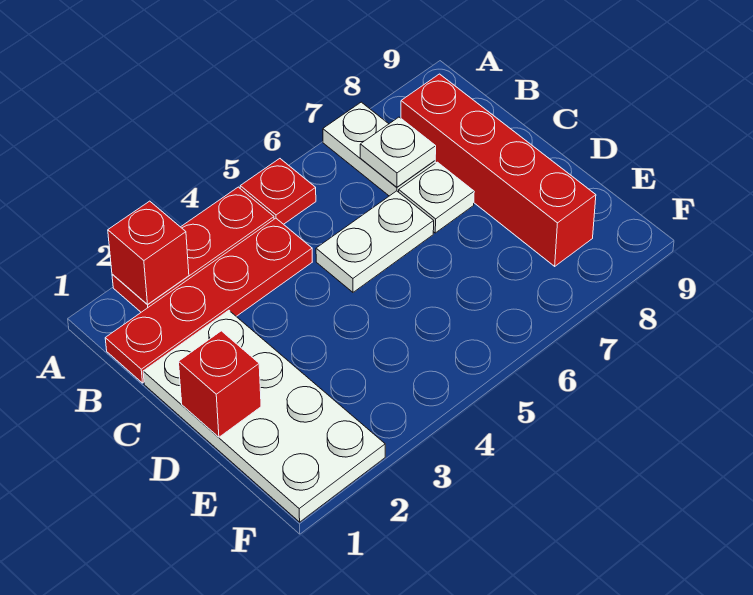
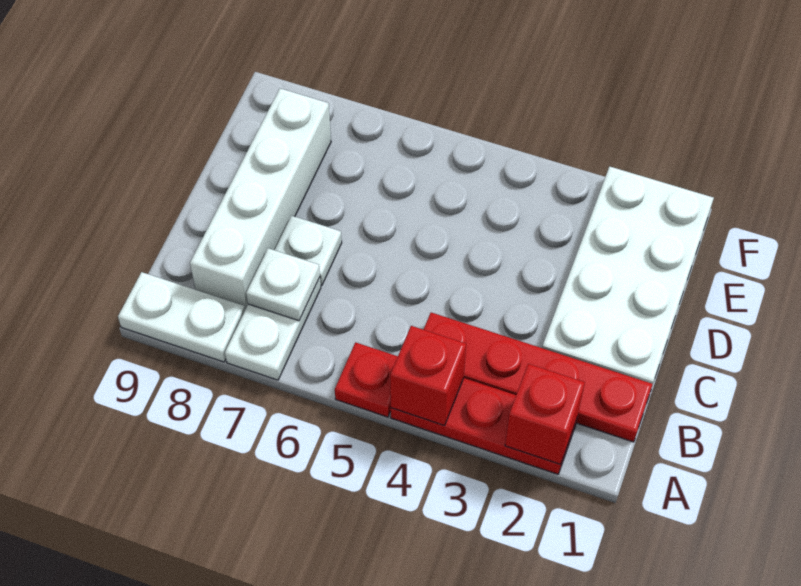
red brick B8:E8 level 1 -> white brick B8:E8 level 1
white plate C5:C6 level 1 -> white plate A8:A9 level 1
red brick D1 level 2 -> red brick A4 level 2

